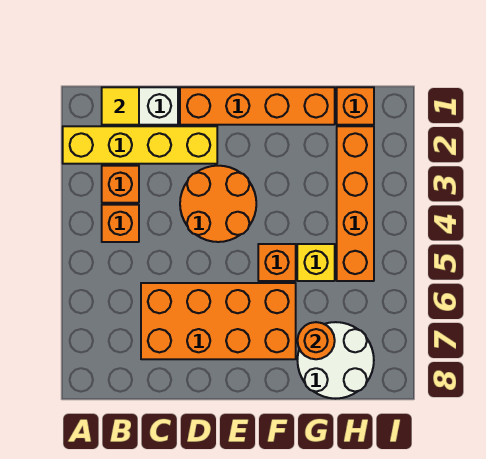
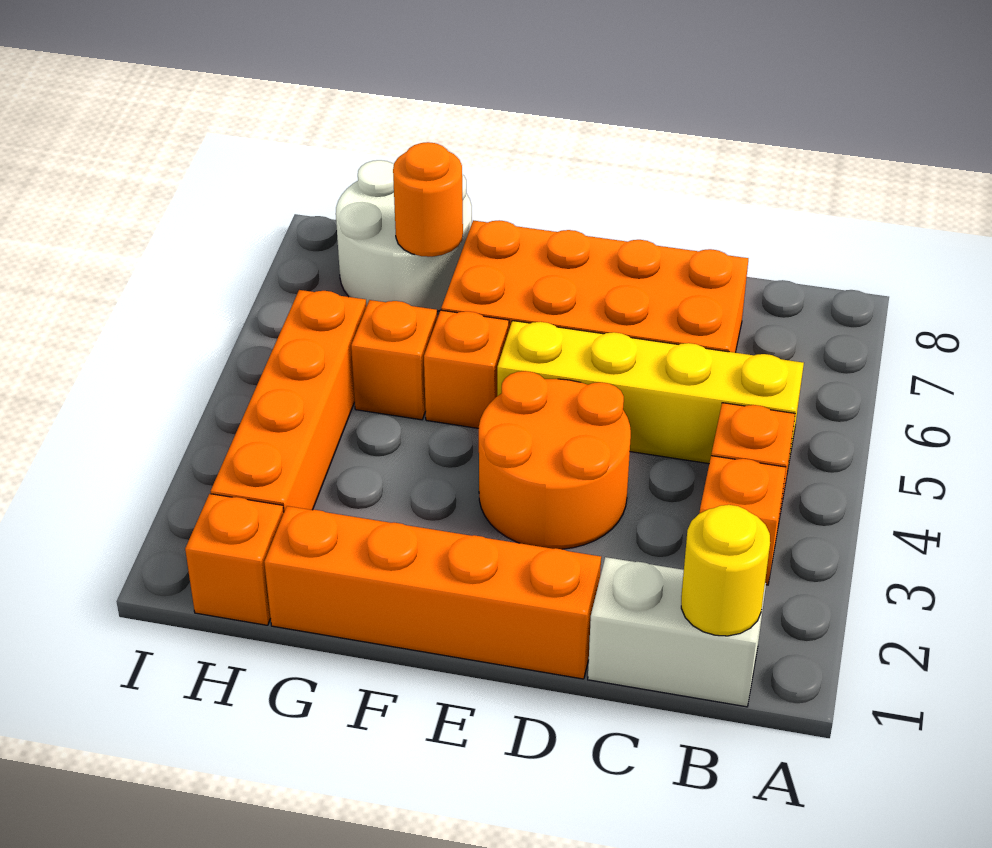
yellow brick A2:D2 level 1 -> yellow brick B5:E5 level 1
yellow tile B1 level 2 -> yellow round brick B1 level 2
yellow brick G5 level 1 -> orange brick G5 level 1

